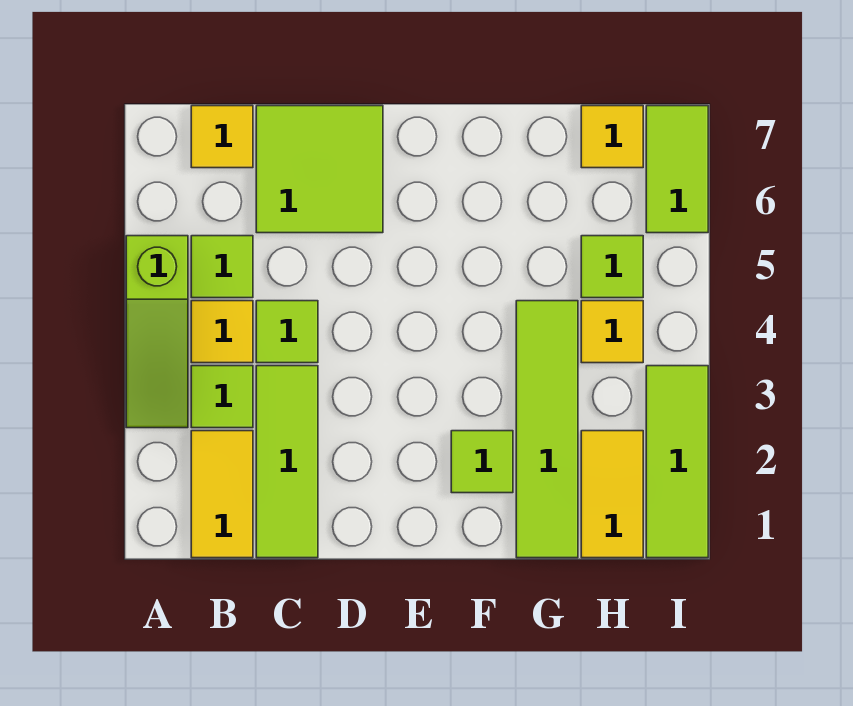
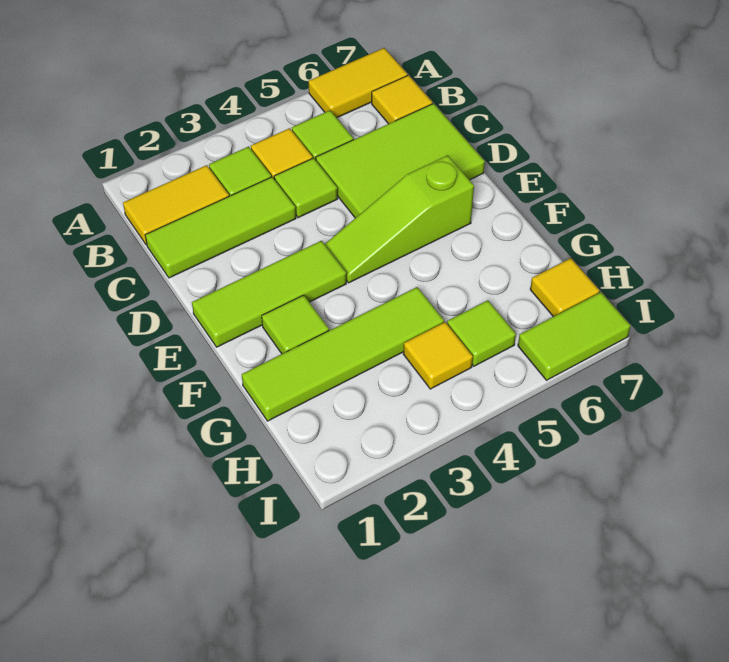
lime slope A3:A5 level 1 top 5 -> lime slope E4:E6 level 1 top 6
lime tile C6:D7 level 1 -> lime tile C5:D7 level 1
yellow tile H1:H2 level 1 -> yellow tile A6:A7 level 1
lime tile I1:I3 level 1 -> lime tile E1:E3 level 1

